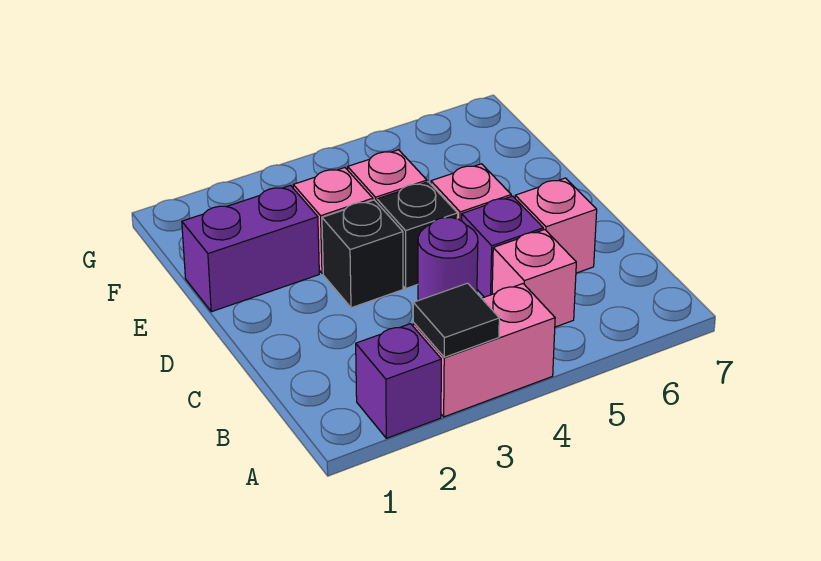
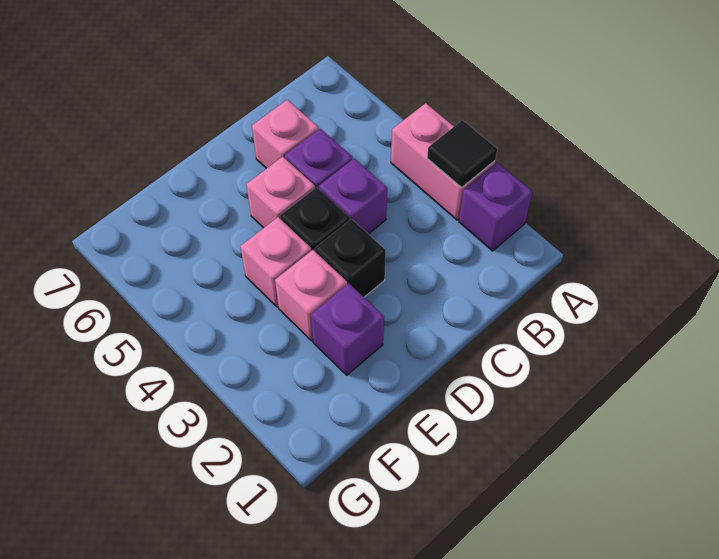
pink brick B5 level 1 -> none
purple round brick C4 level 1 -> purple brick C4 level 1
purple brick E1:E2 level 1 -> purple brick E2 level 1

